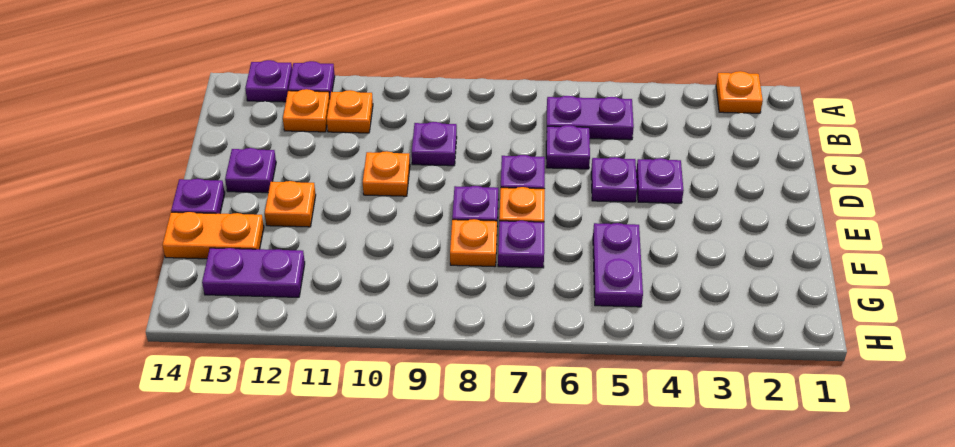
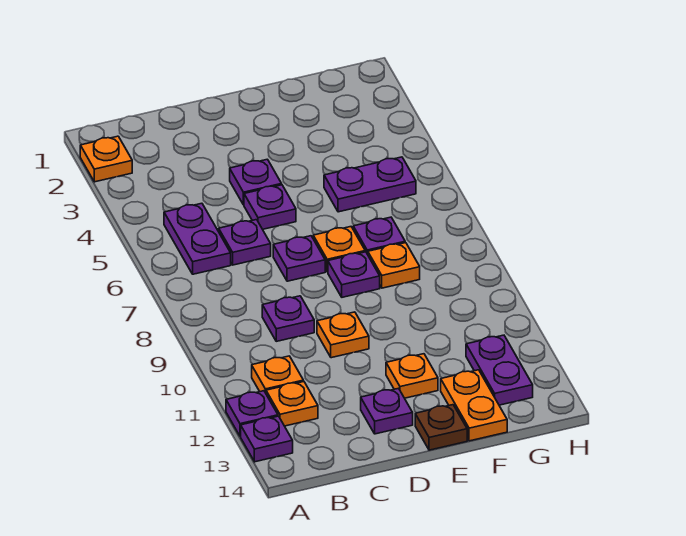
purple plate E14 level 1 -> brown plate E14 level 1

